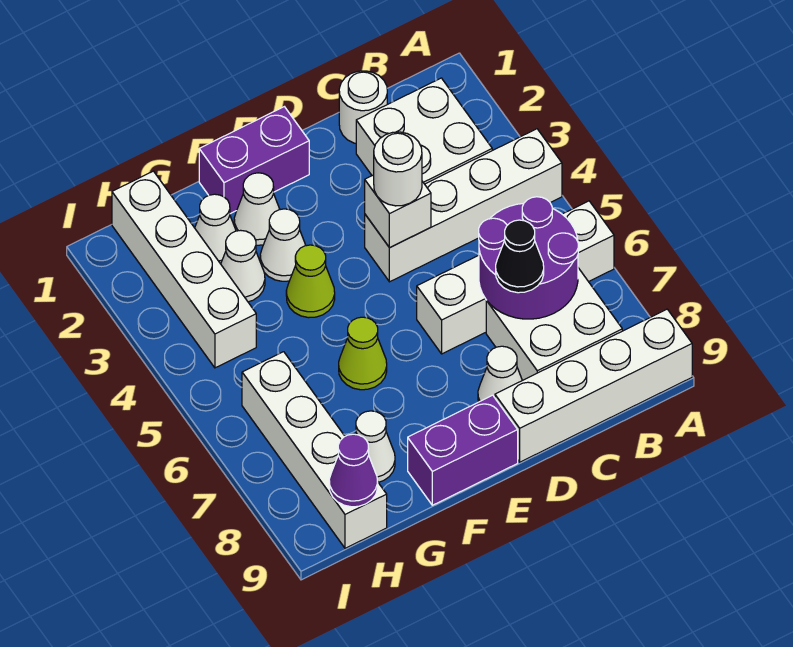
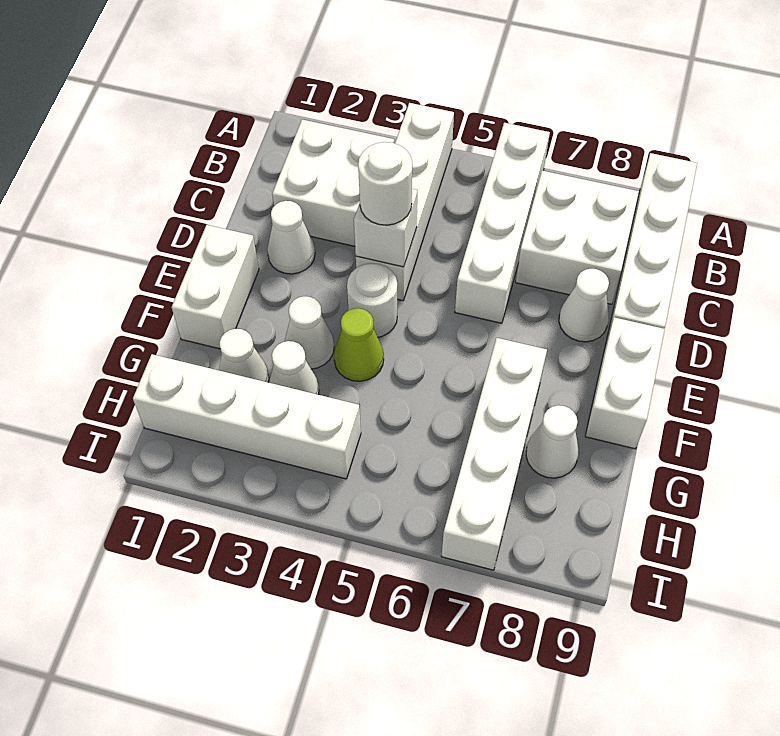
purple round brick B6:C7 level 2 -> none
white round brick C1 level 1 -> white round brick E4 level 1
black cone C7 level 3 -> none
purple brick E1:F1 level 1 -> white brick E1:F1 level 1
purple brick E9:F9 level 1 -> white brick E9:F9 level 1
white cone F2 level 1 -> white cone D2 level 1
lime cone F6 level 1 -> none
white brick H6:H9 level 1 -> white brick F7:I7 level 1
purple cone H9 level 2 -> none

